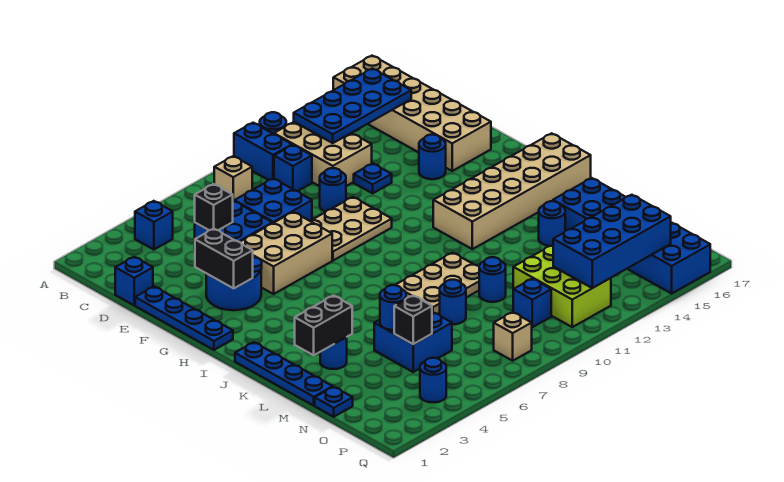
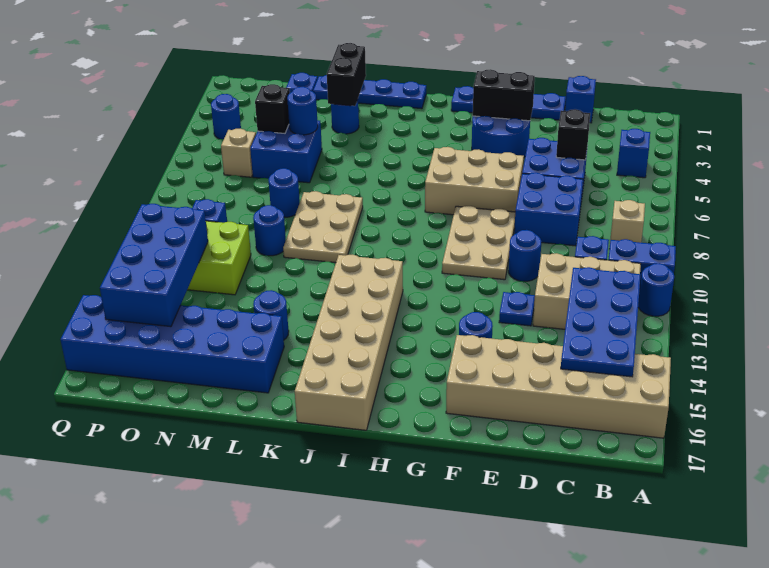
tan brick F5:G7 level 1 -> tan brick F6:H7 level 1
tan brick P8 level 1 -> tan brick O6 level 1

